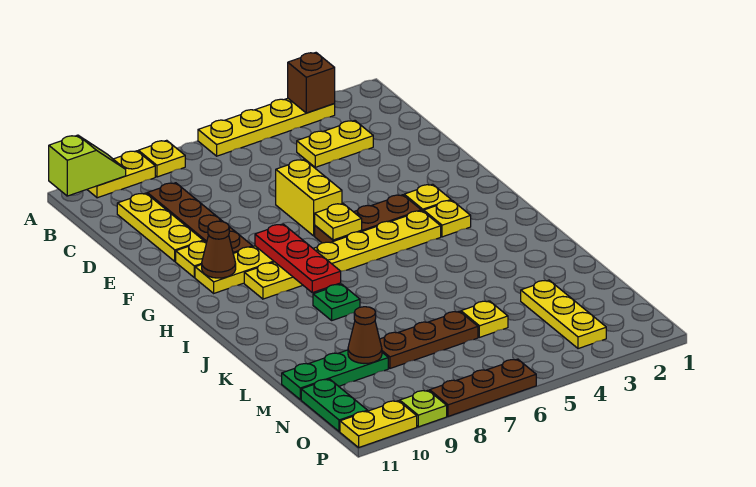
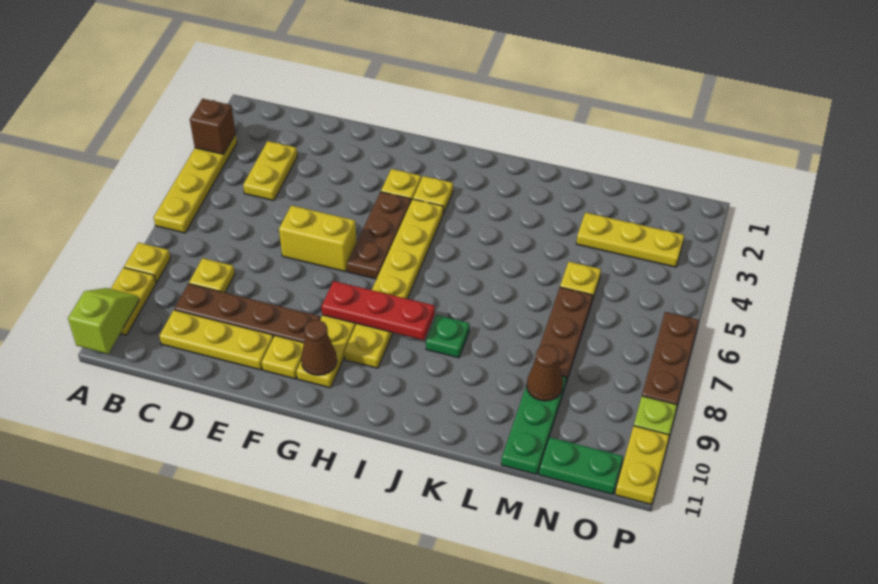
yellow plate G6 level 2 -> yellow plate C8 level 1

